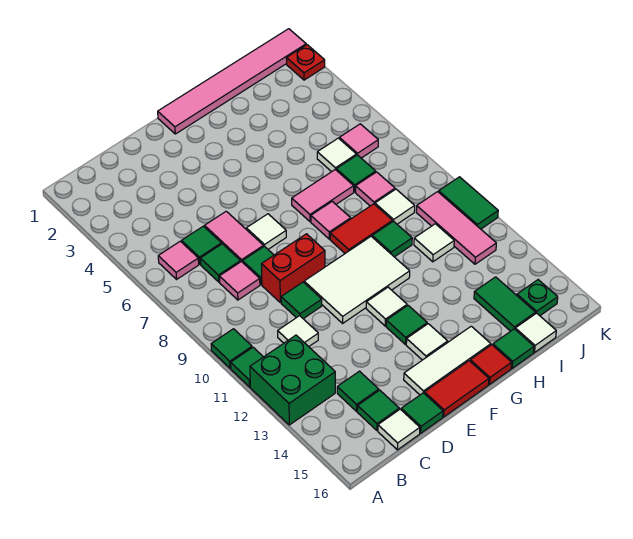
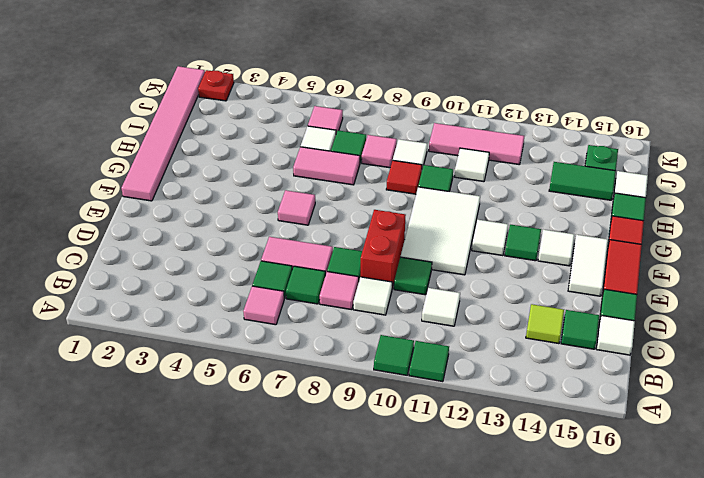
green brick A12:B13 level 1 -> none
green tile C14 level 1 -> lime tile C14 level 1
white tile E7 level 1 -> white tile C9 level 1
white tile E15:G15 level 1 -> white tile E15:F15 level 1
pink tile G7:H7 level 1 -> pink tile H6:H7 level 1
pink tile G8 level 1 -> pink tile F6 level 1
red tile G9:H9 level 1 -> red tile H9 level 1
green tile K10:K11 level 1 -> none

